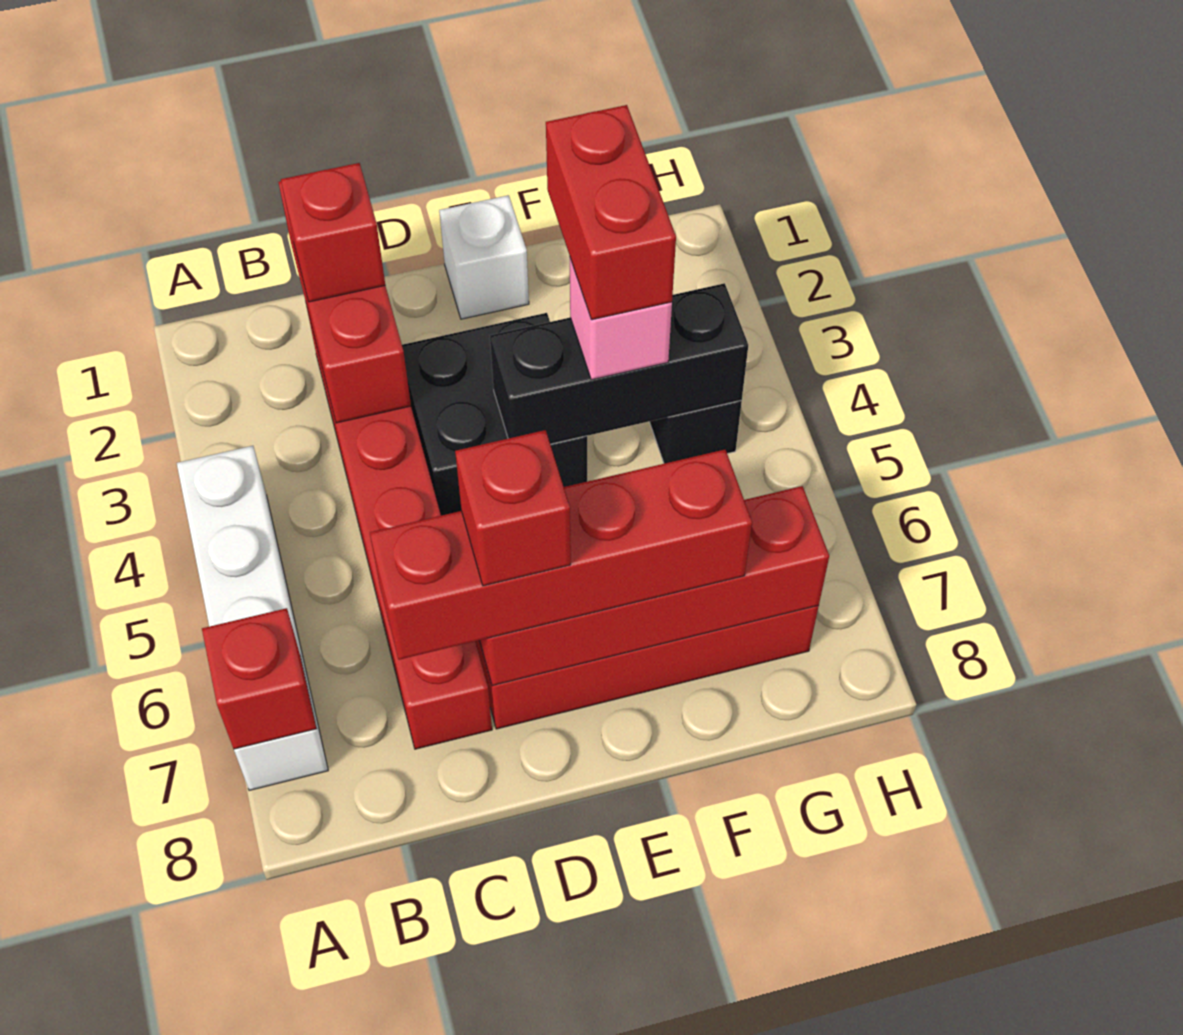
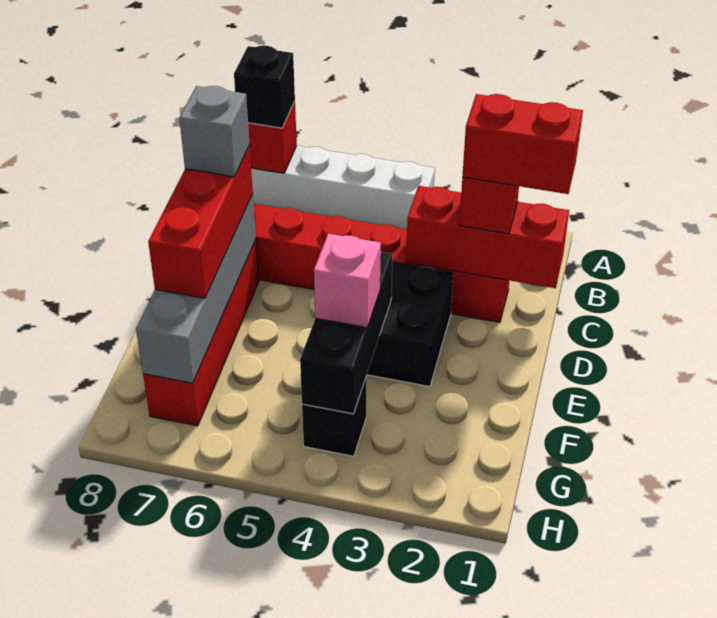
none -> black brick A7 level 3
red brick C7:F7 level 3 -> red brick D7:F7 level 3
red brick D7:G7 level 2 -> grey brick D7:G7 level 2
red brick D7 level 4 -> grey brick D7 level 4
white brick E1 level 1 -> none
red brick F3:F4 level 4 -> red brick C1:C2 level 4

